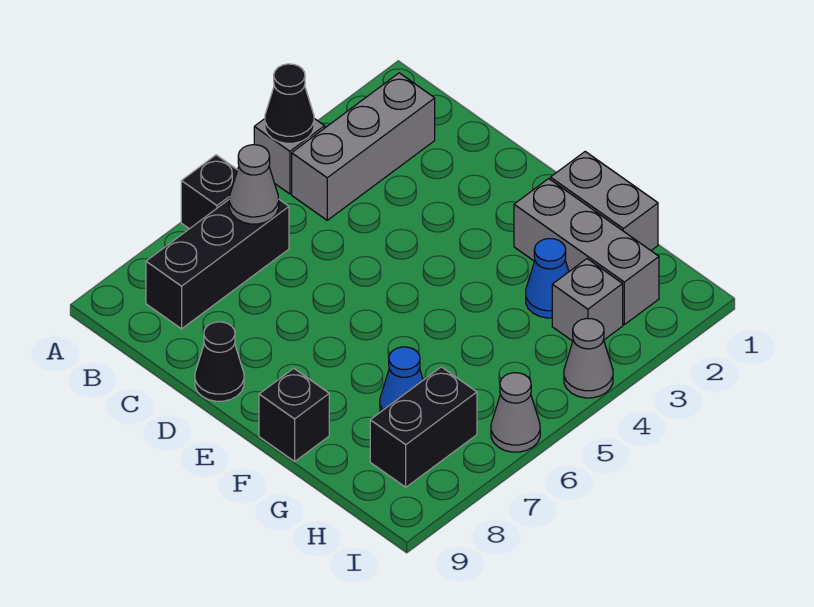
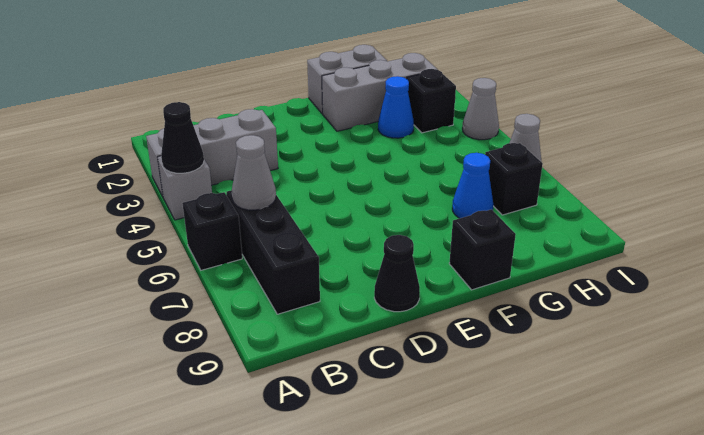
grey brick B2:B4 level 1 -> grey brick A3:C3 level 1
grey brick H3 level 1 -> black brick H3 level 1
black brick H7:H8 level 1 -> black brick H7 level 1

